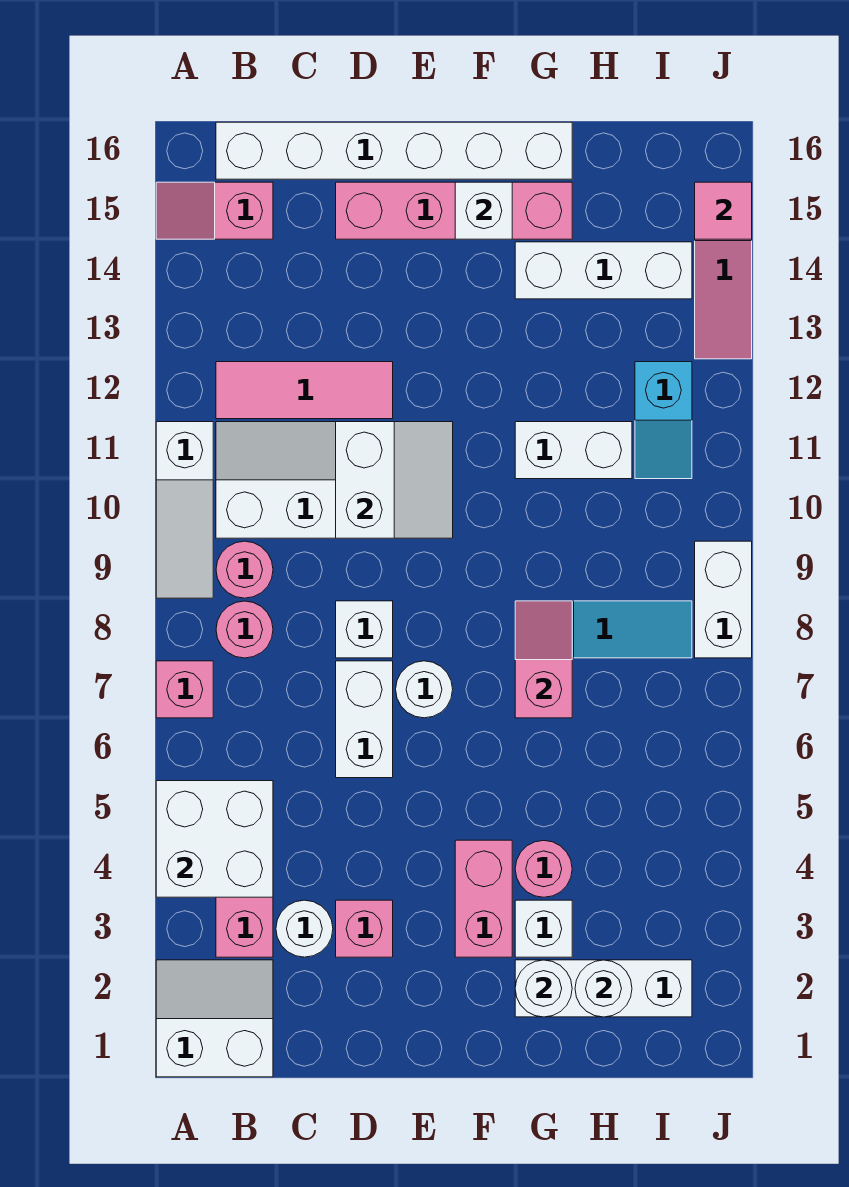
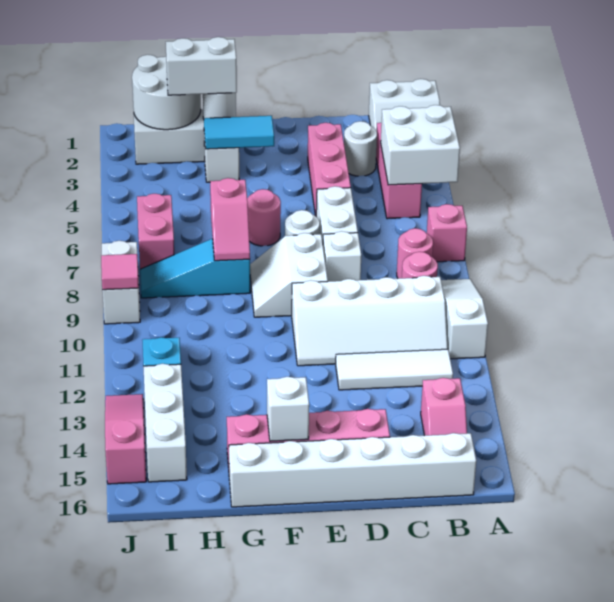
pink slope A15:B15 level 1 top B -> pink slope B14:B15 level 1 top 14
pink tile B12:D12 level 1 -> white tile B12:D12 level 1
pink brick D3 level 1 -> pink brick D3:D5 level 1
white slope D10:E11 level 2 top D -> white slope E8:F9 level 1 top E
pink brick F3:F4 level 1 -> pink brick I6:I7 level 1
none -> cyan tile F3:G3 level 2
pink round brick G4 level 1 -> pink round brick F6 level 1
white brick G11:H11 level 1 -> white brick G2:H2 level 3
white brick G14:I14 level 1 -> white brick I13:I15 level 1
white round brick H2 level 2 -> white round brick H1:I2 level 2
pink tile J15 level 2 -> pink tile J9 level 2

